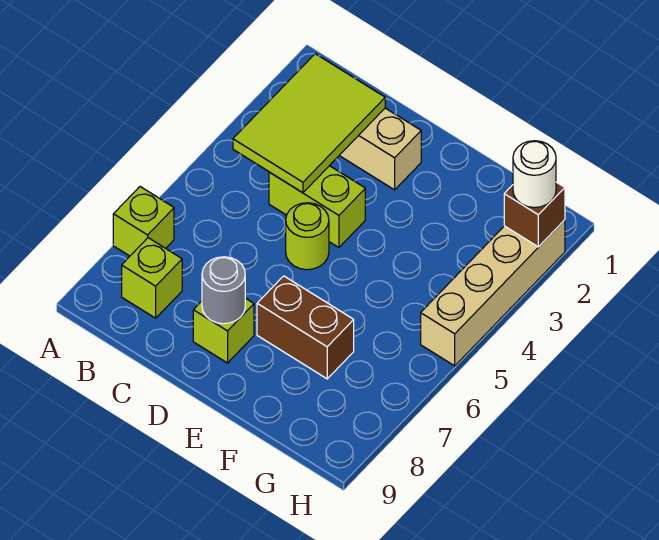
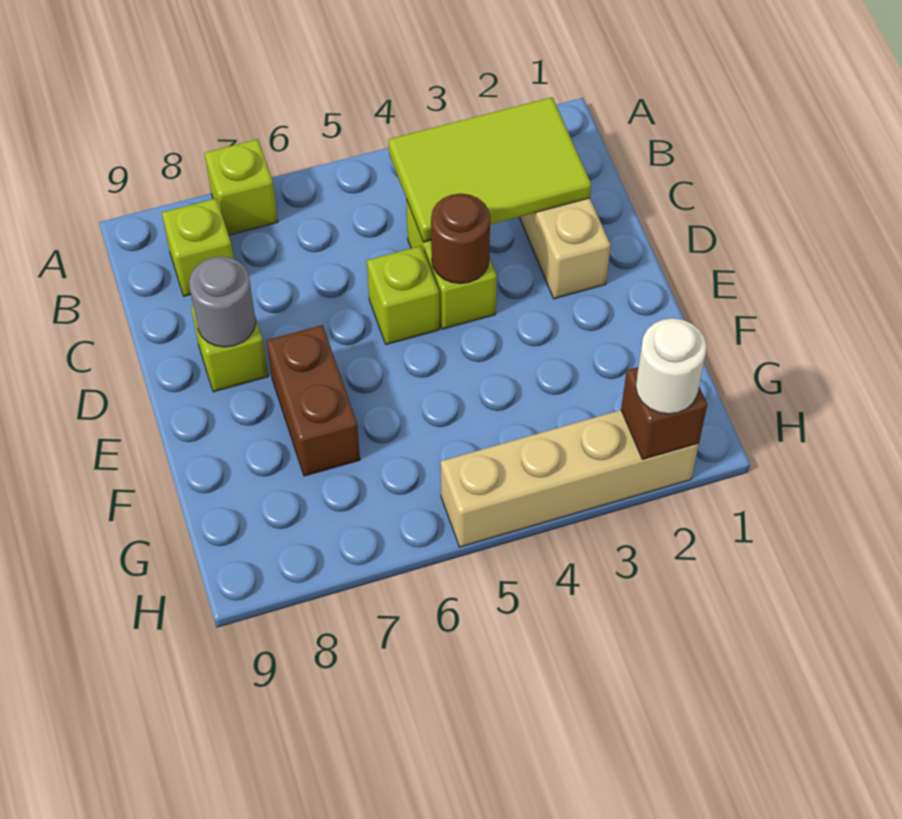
none -> brown round brick D4 level 2
lime round brick D5 level 1 -> lime brick D5 level 1

